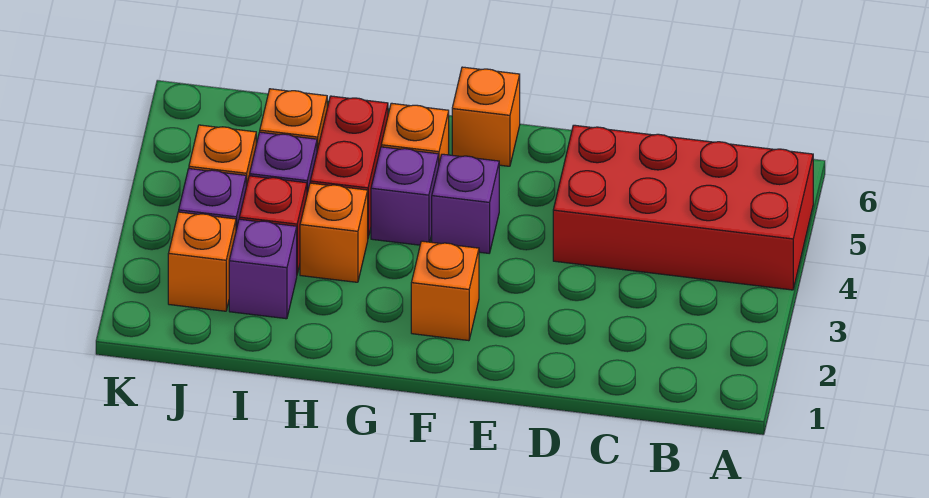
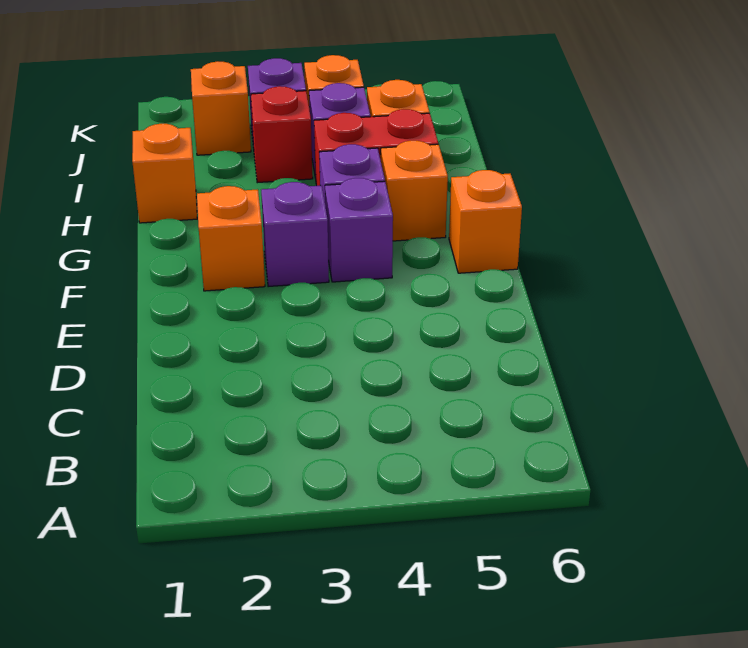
red brick A4:D5 level 1 -> none
orange brick H3 level 1 -> orange brick H1 level 1
purple brick I2 level 1 -> purple brick F3 level 1

